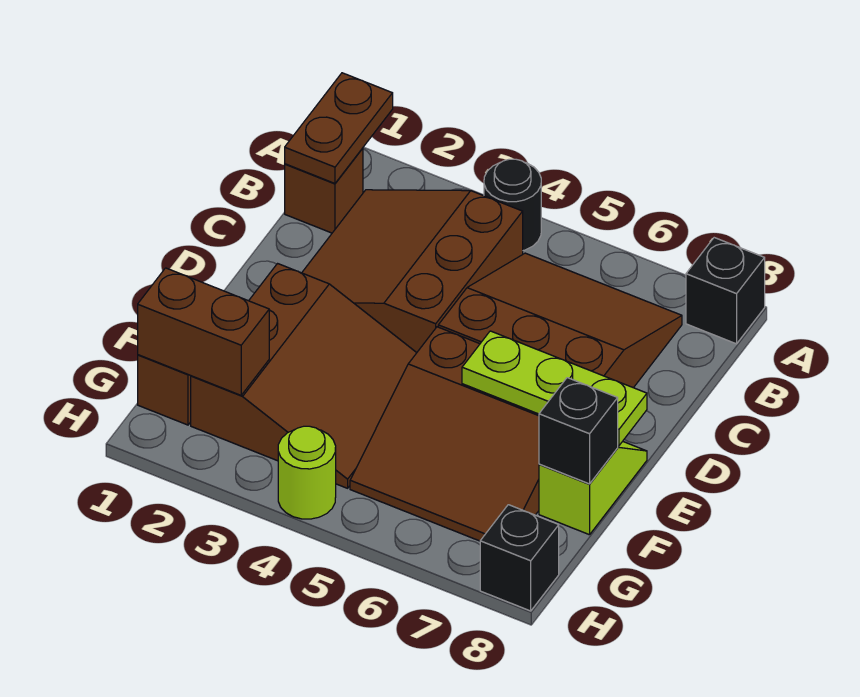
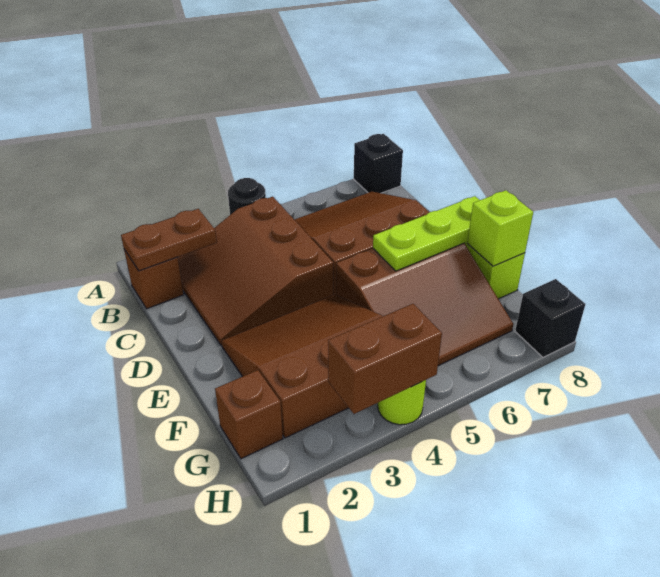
brown plate A1:B1 level 2 -> brown plate B1:B2 level 2
brown slope E2:G4 level 1 top 2 -> brown slope E2:G4 level 1 top G
black brick F8 level 2 -> lime brick F8 level 2
brown brick G1:G2 level 2 -> brown brick H3:H4 level 2

